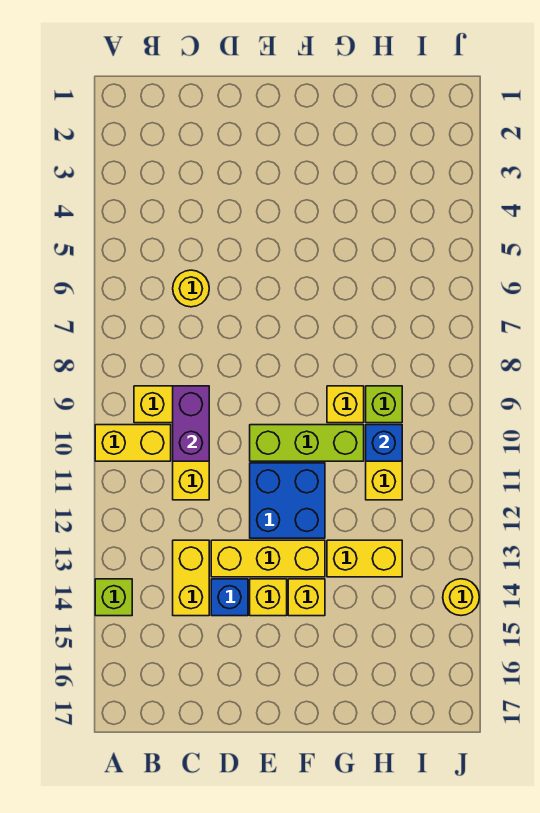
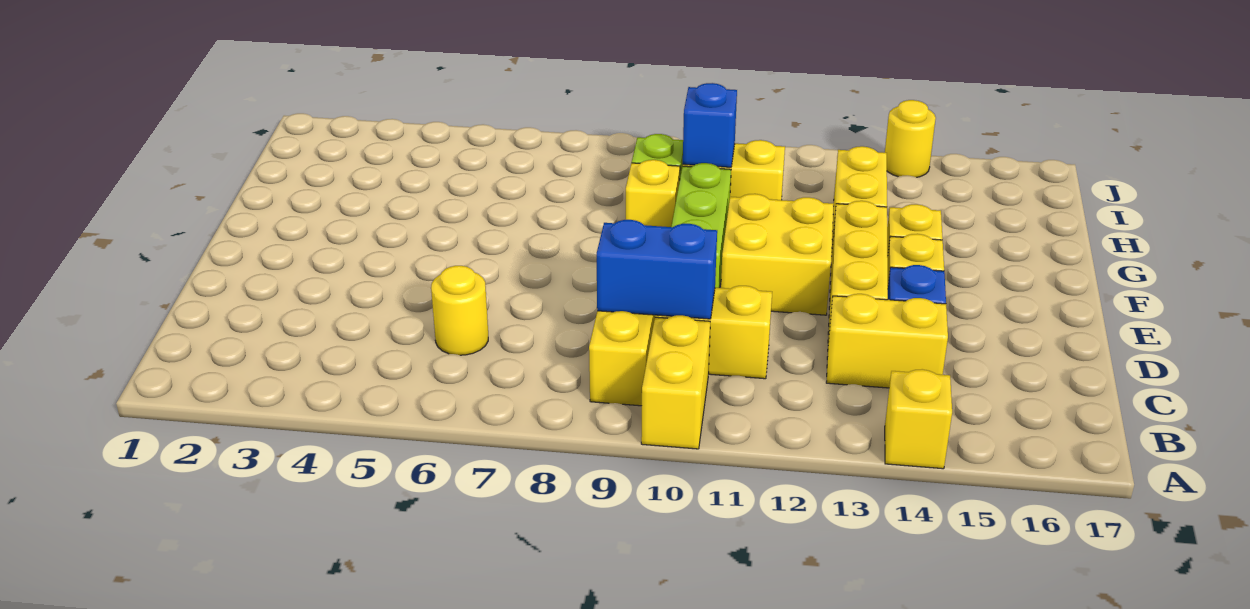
lime brick A14 level 1 -> yellow brick A14 level 1
purple brick C9:C10 level 2 -> blue brick C9:C10 level 2
blue brick E11:F12 level 1 -> yellow brick E11:F12 level 1

